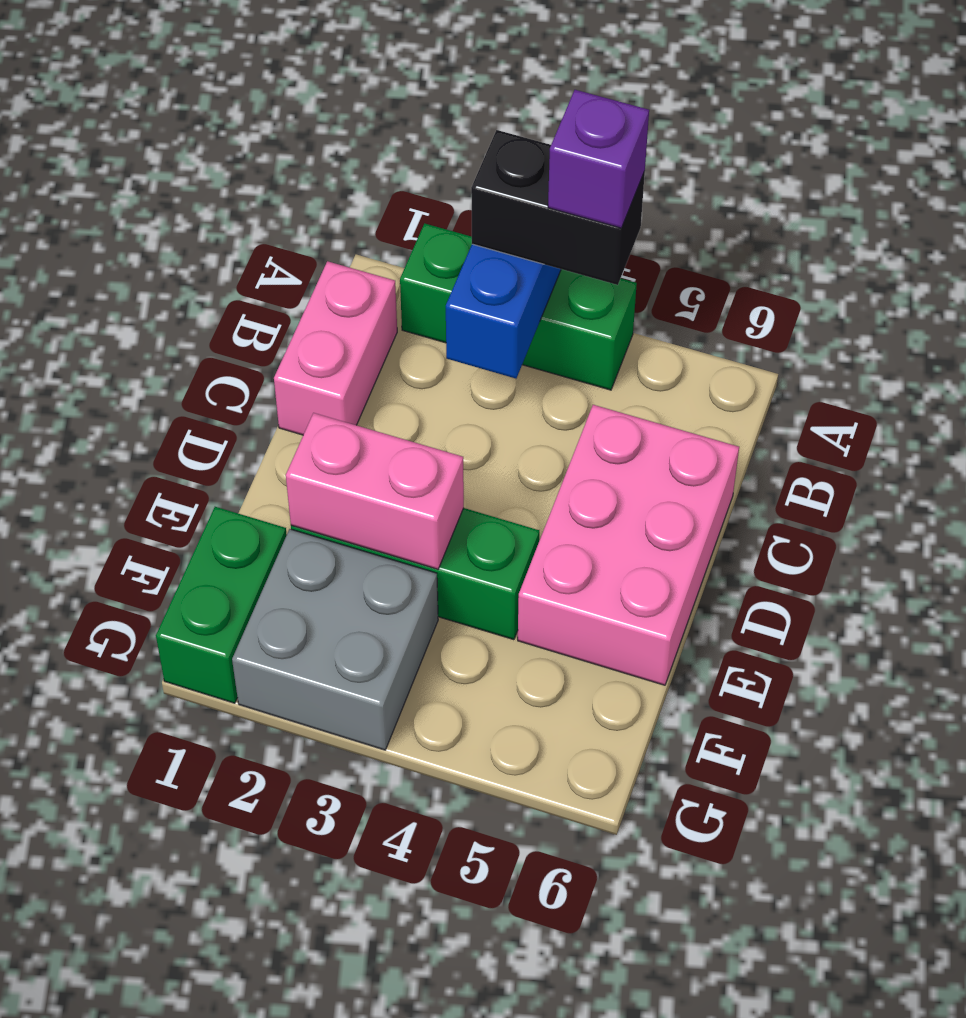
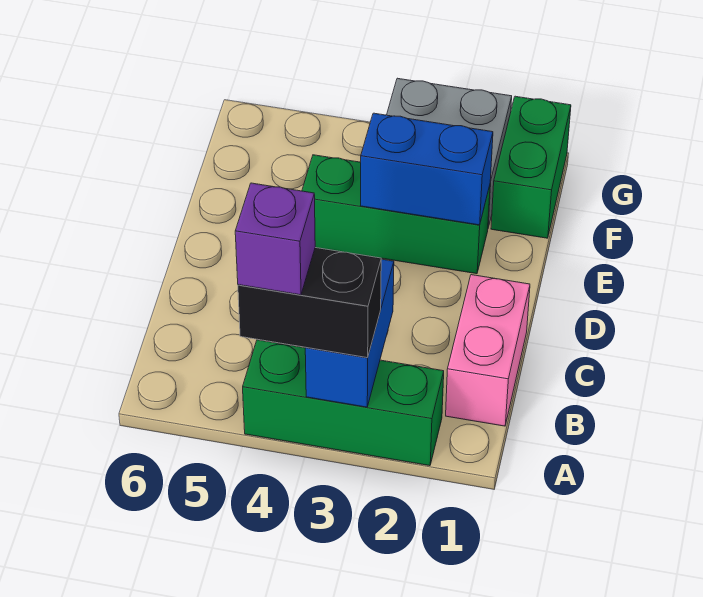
pink brick C5:E6 level 1 -> none
pink brick E2:E3 level 2 -> blue brick E2:E3 level 2

